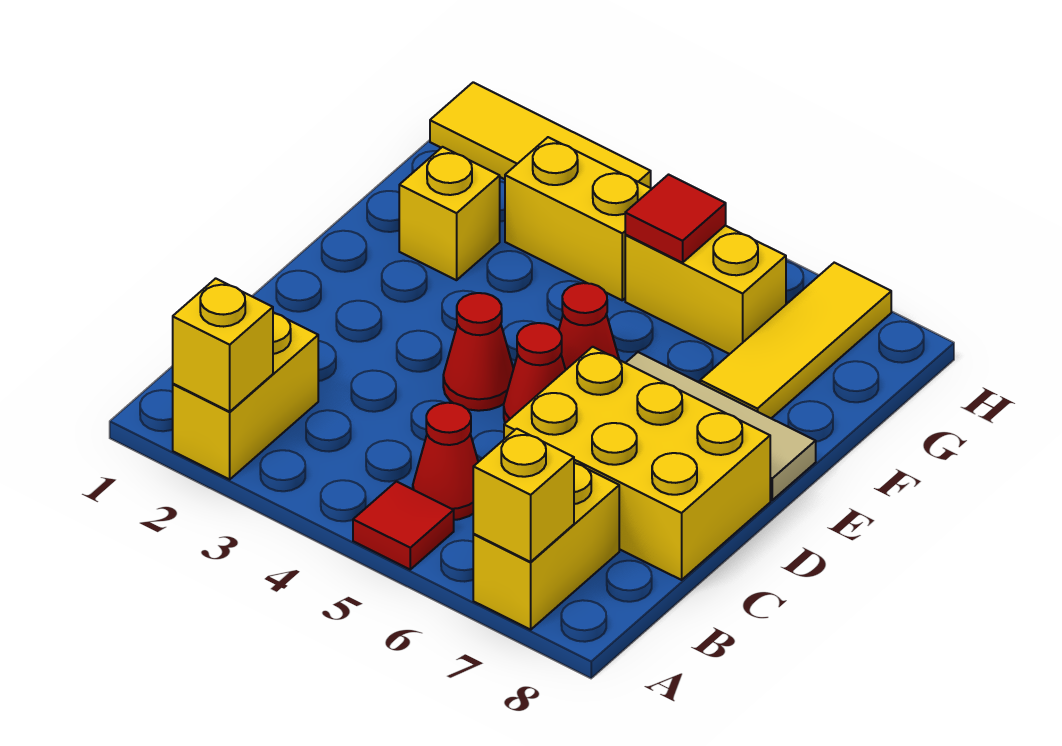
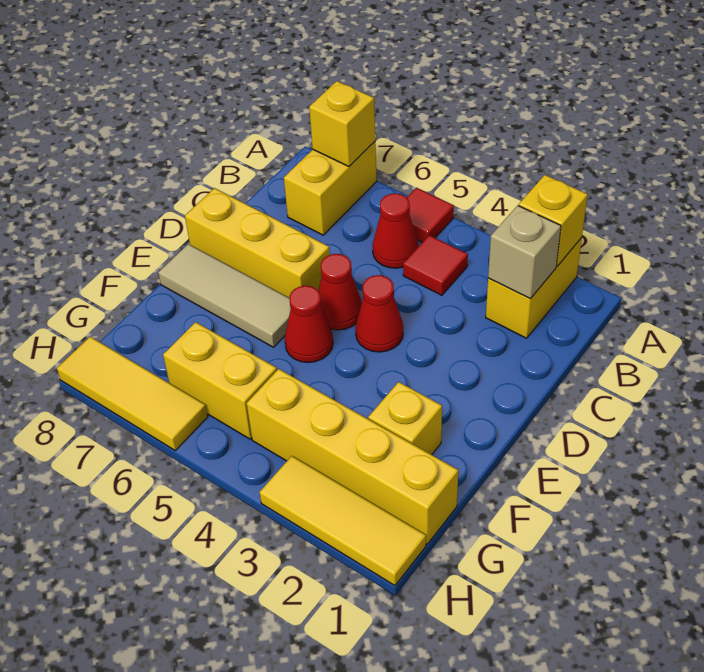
none -> tan brick B2 level 2
yellow brick C6:D8 level 1 -> yellow brick D6:D8 level 1
yellow tile F7:H7 level 1 -> yellow tile H6:H8 level 1
yellow brick G3:G4 level 1 -> yellow brick G1:G4 level 1
red tile G5 level 2 -> red tile B4 level 1

